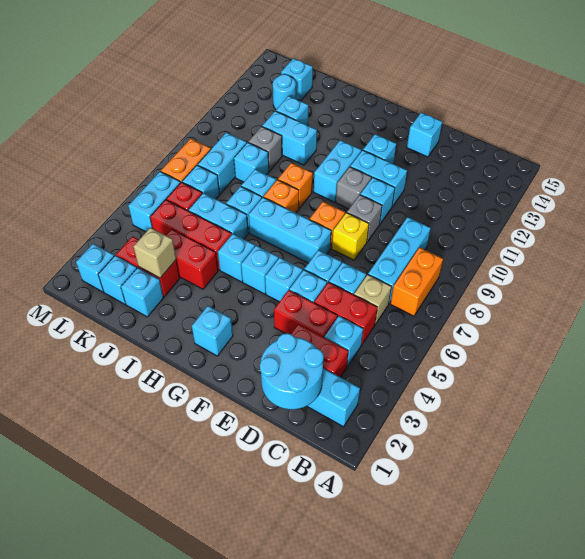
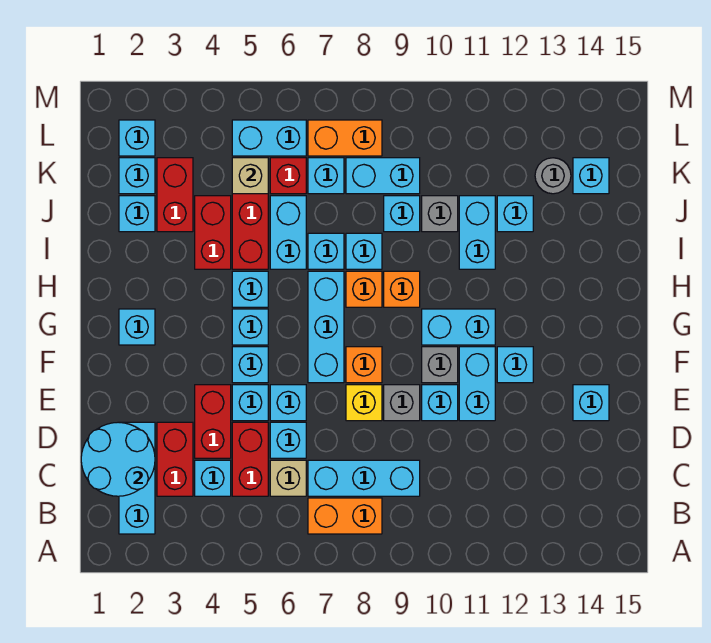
tan brick J3 level 2 -> tan brick K5 level 2
cyan round brick K13 level 1 -> grey round brick K13 level 1

